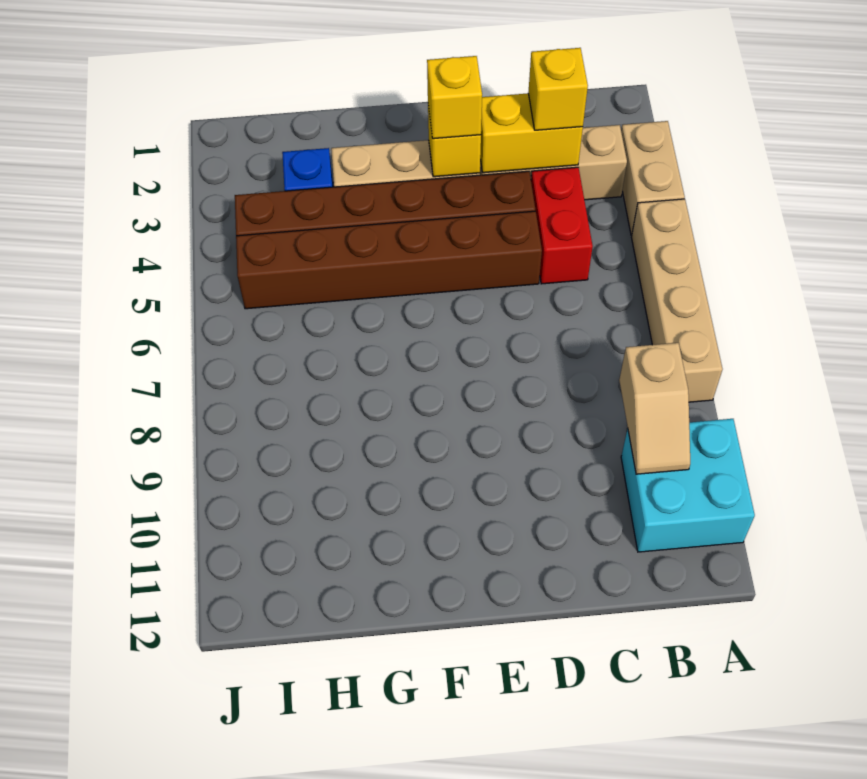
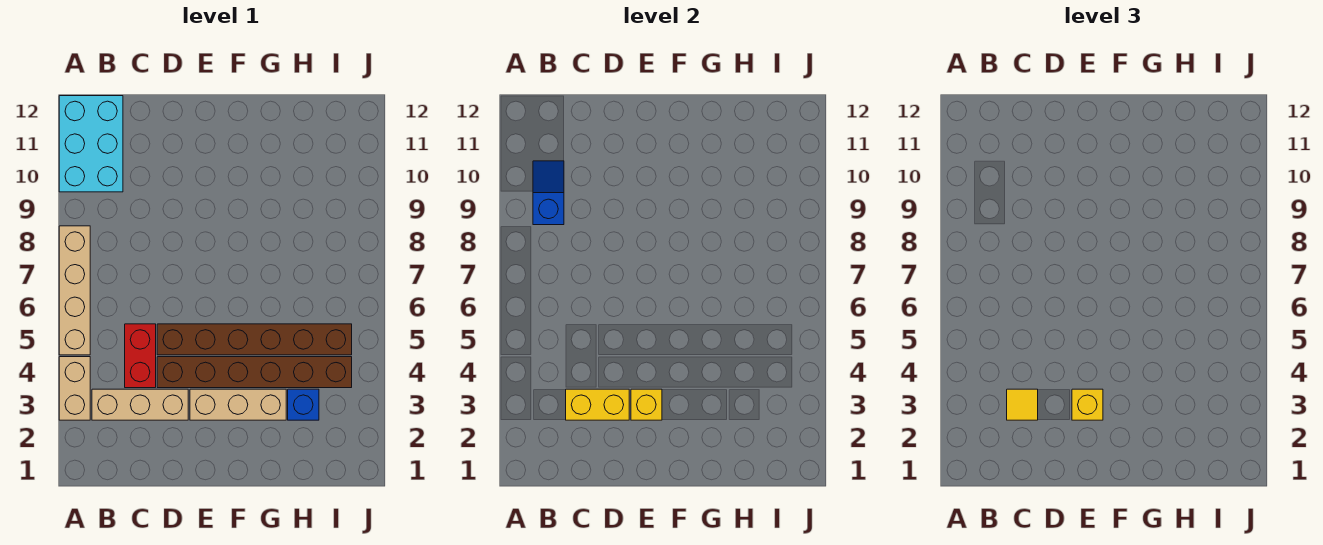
cyan brick A10:B11 level 1 -> cyan brick A10:B12 level 1
tan slope B9:B10 level 2 top 9 -> blue slope B9:B10 level 2 top 9
yellow brick C3 level 3 -> yellow tile C3 level 3

